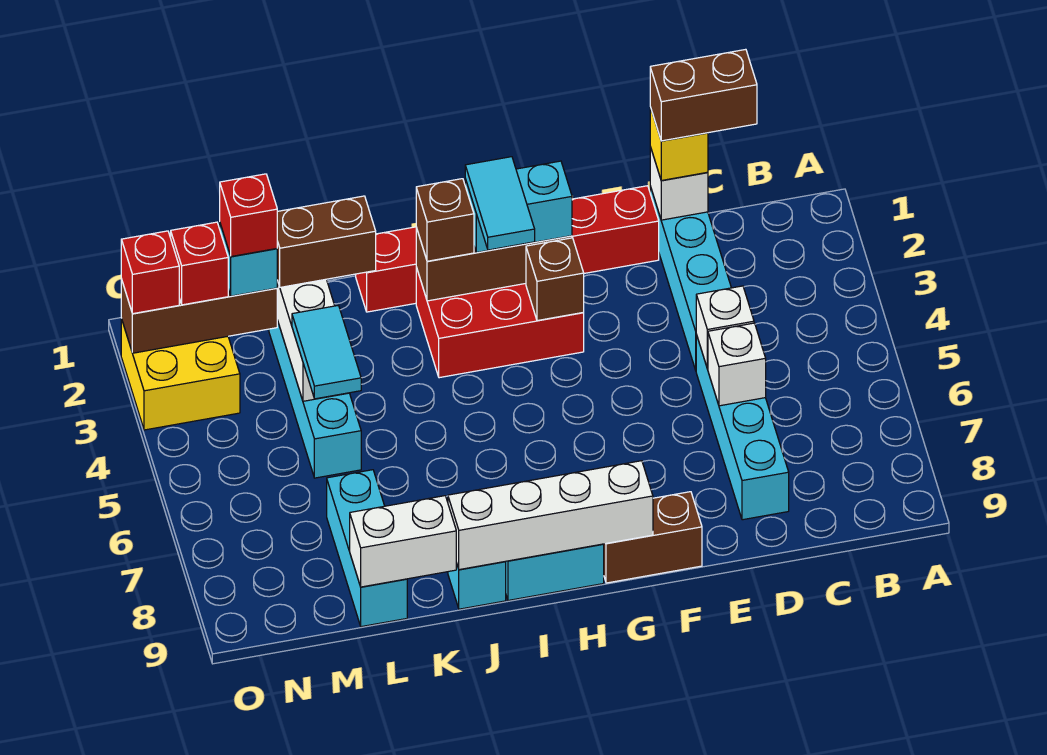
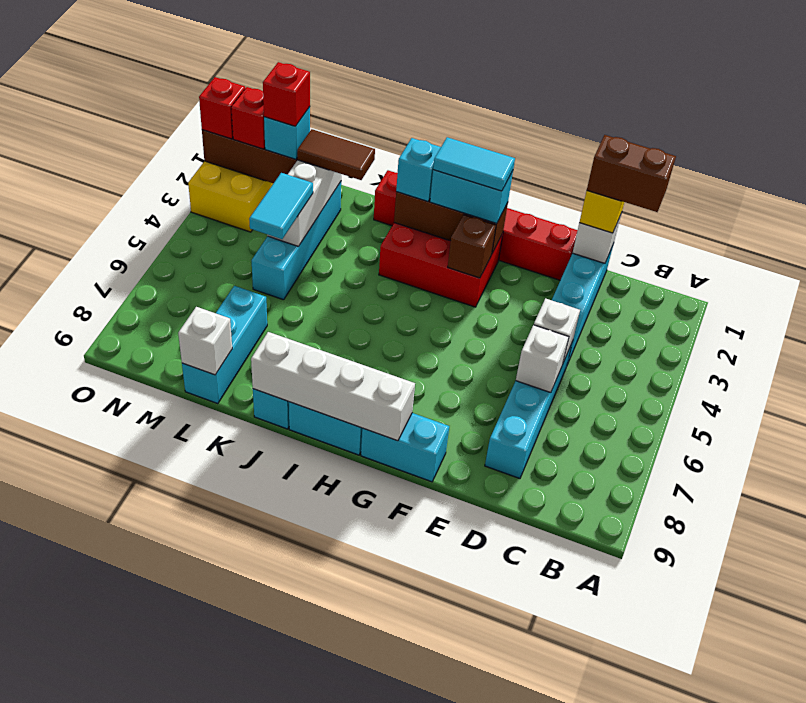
brown brick F9:G9 level 1 -> cyan brick F9:G9 level 1
cyan tile H2:H3 level 4 -> cyan tile G2:H2 level 4
brown brick I2 level 3 -> cyan brick I2 level 3
brown brick K2:L2 level 3 -> brown tile K2:L2 level 3
white brick K9:L9 level 2 -> white brick L9 level 2

